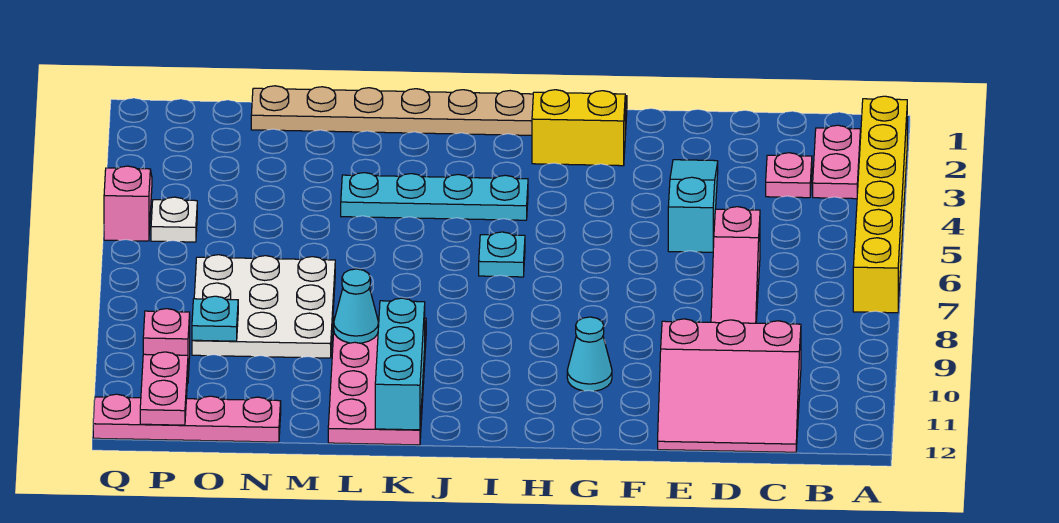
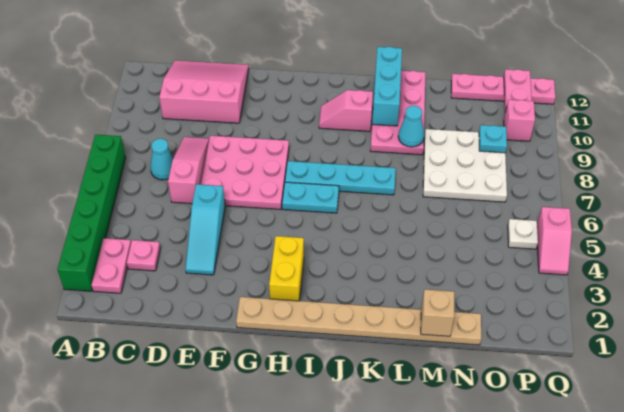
yellow brick A2:A7 level 1 -> green brick A2:A7 level 1
none -> pink plate E6:G8 level 1
yellow brick G2:H2 level 1 -> yellow brick H2:H3 level 1
cyan cone G10 level 1 -> cyan cone C7 level 1
cyan plate I4:L4 level 1 -> cyan plate H7:K7 level 1
cyan plate I6 level 1 -> cyan plate H6:I6 level 1
none -> pink slope I10:J10 level 1 top J
none -> tan brick M1 level 2

